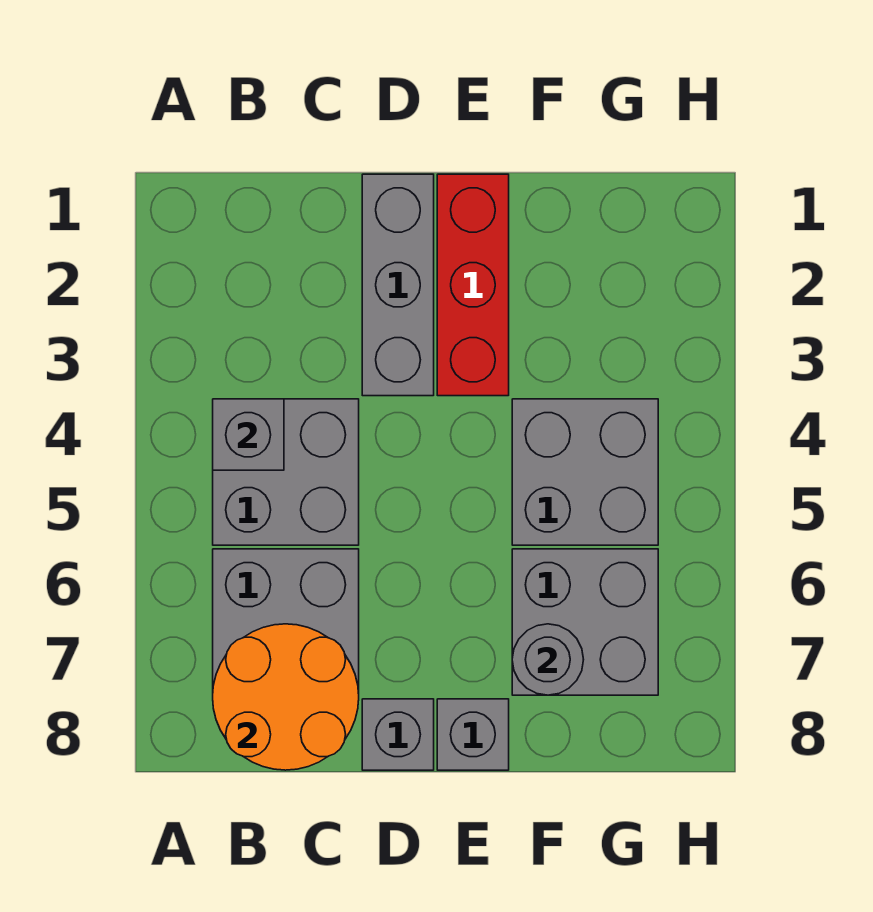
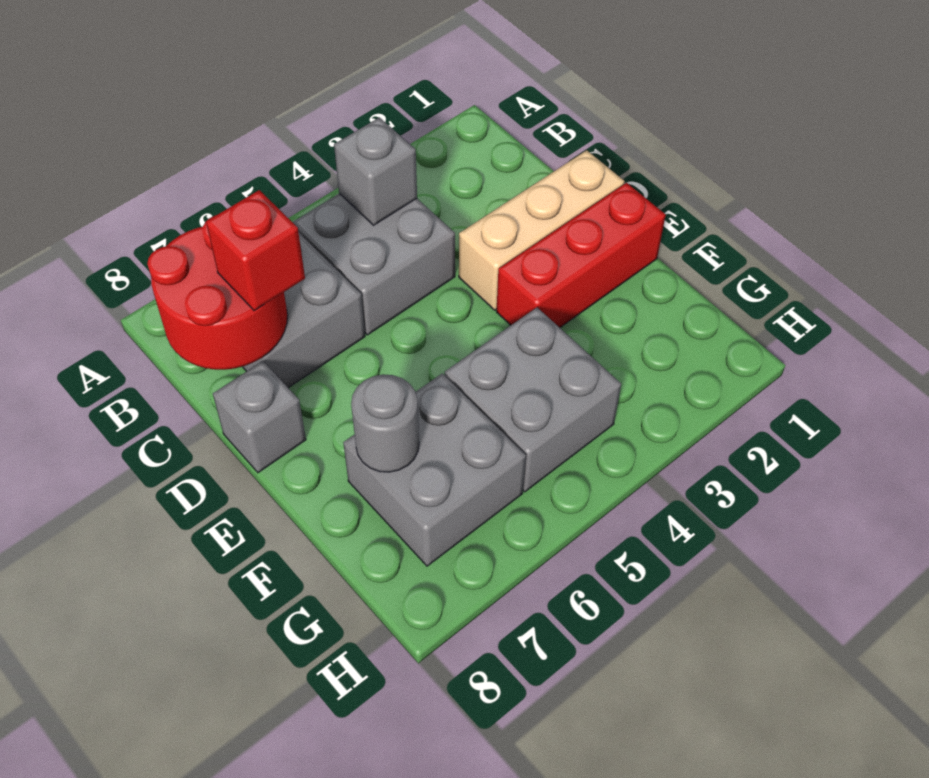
orange round brick B7:C8 level 2 -> red round brick B7:C8 level 2
none -> red brick C7 level 3
grey brick D1:D3 level 1 -> tan brick D1:D3 level 1
grey brick E8 level 1 -> none

